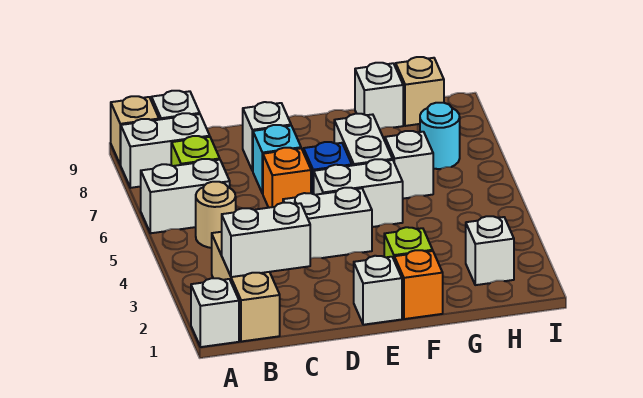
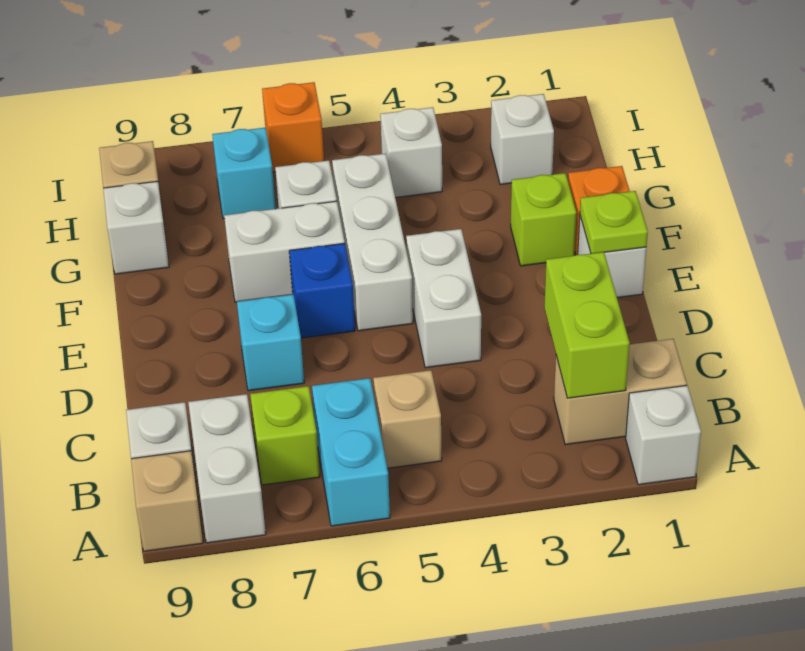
white brick A6:B6 level 1 -> cyan brick A6:B6 level 1
tan brick B1:B3 level 1 -> tan brick B1:B2 level 1
white brick B2:C2 level 2 -> lime brick B2:C2 level 2
tan round brick B5 level 1 -> tan brick B5 level 1
orange brick D6 level 1 -> orange brick I6 level 1
white brick D8 level 1 -> white brick H4 level 1
none -> lime plate E1 level 2
white brick E5:F5 level 1 -> white brick E5:G5 level 1
cyan round brick H7 level 1 -> cyan brick H7 level 1

